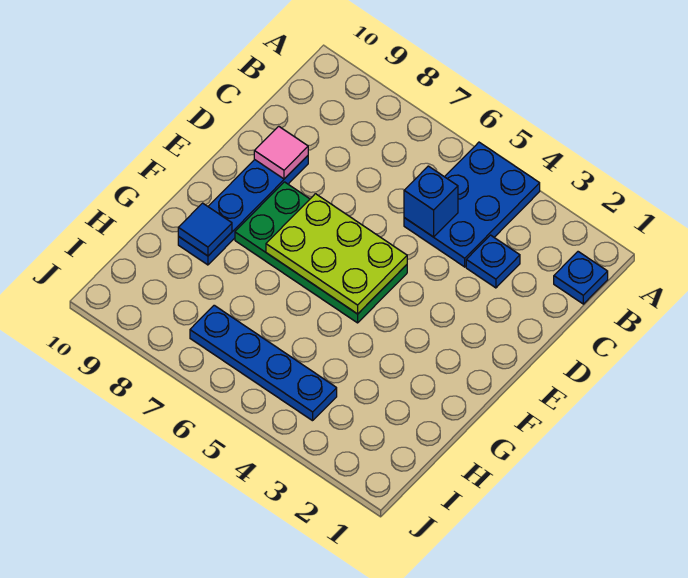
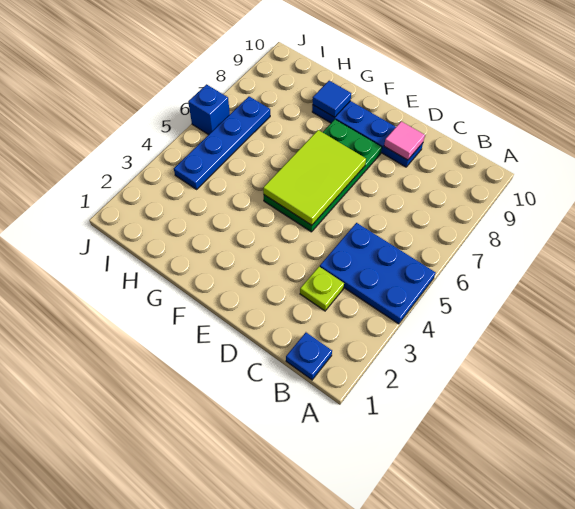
blue plate C3 level 1 -> lime plate C3 level 1
blue brick C5 level 2 -> blue brick J6 level 1
lime plate E5:F7 level 2 -> lime tile E5:F7 level 2

